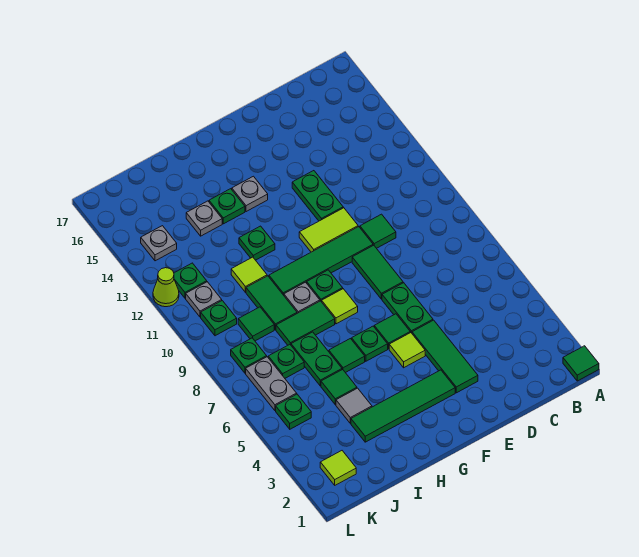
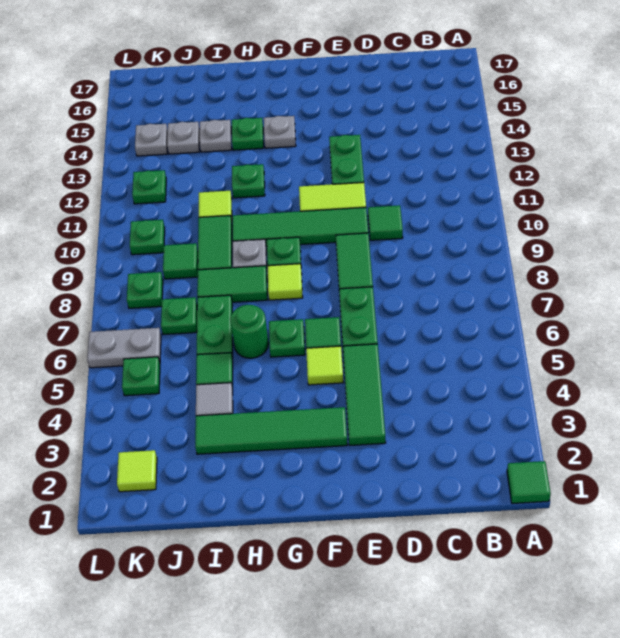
green tile H6 level 1 -> green round brick H6 level 1
grey plate K6:K7 level 1 -> grey plate K6:L6 level 1
grey plate K11 level 1 -> grey plate J14 level 1
lime cone L12 level 1 -> none

